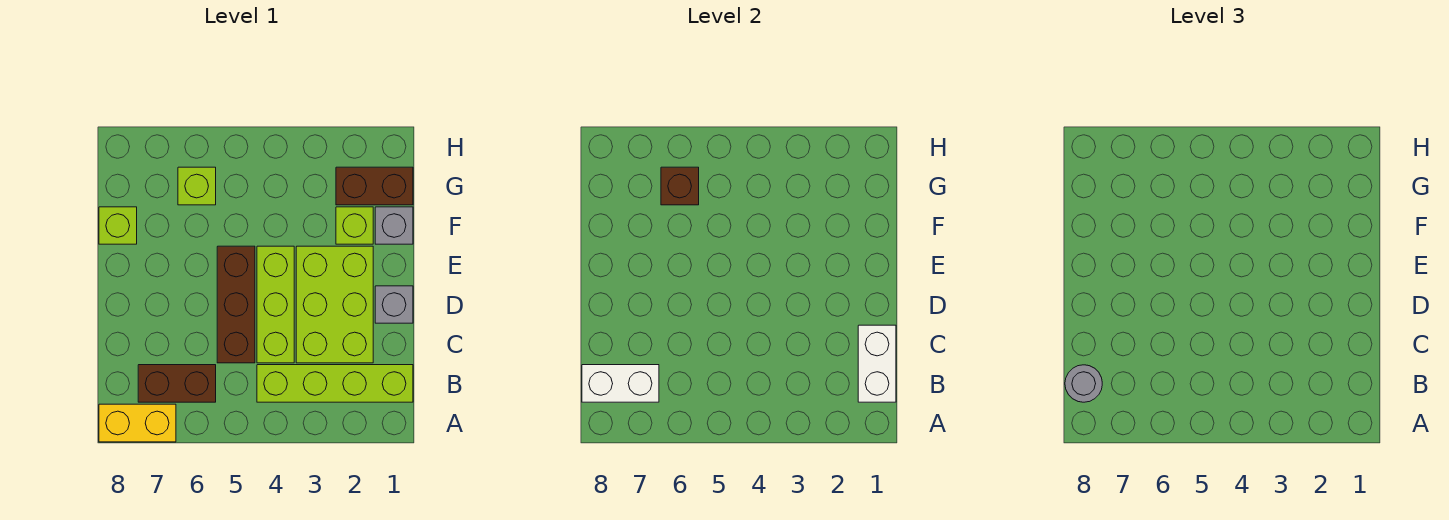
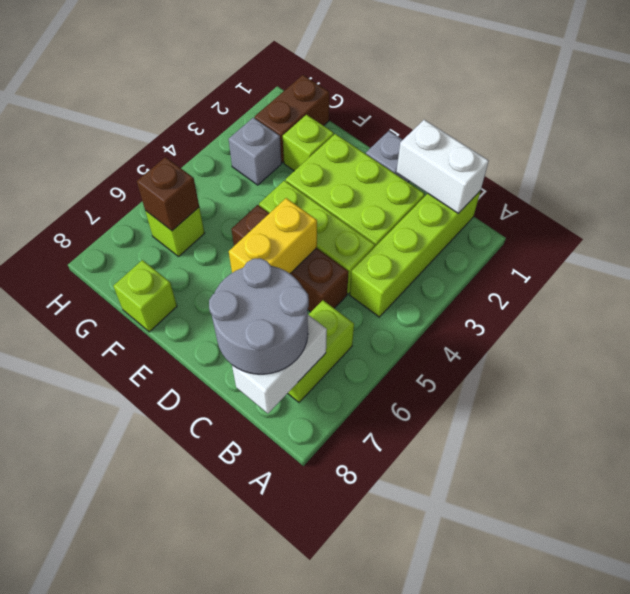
yellow brick A7:A8 level 1 -> yellow brick D5:D6 level 2
brown brick B6:B7 level 1 -> lime brick B6:B7 level 1
grey round brick B8 level 3 -> grey round brick B7:C8 level 3
grey brick F1 level 1 -> grey brick G3 level 1

